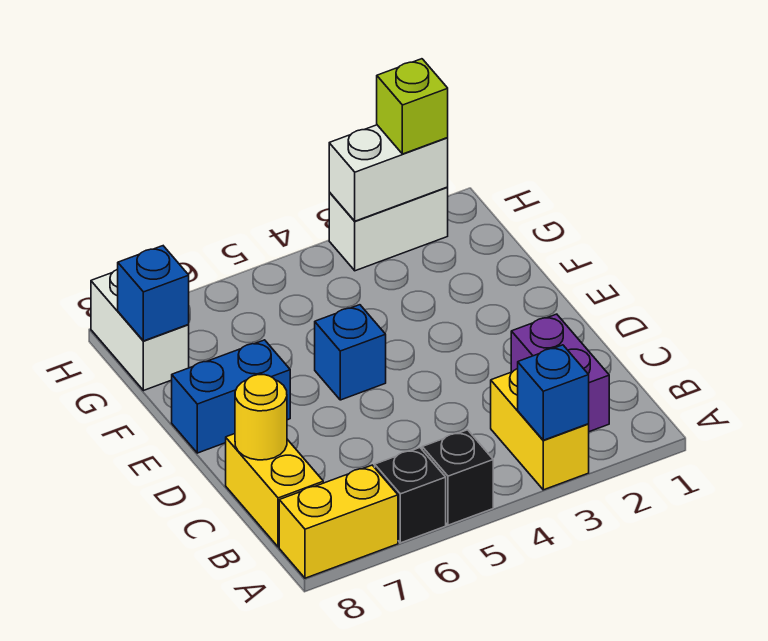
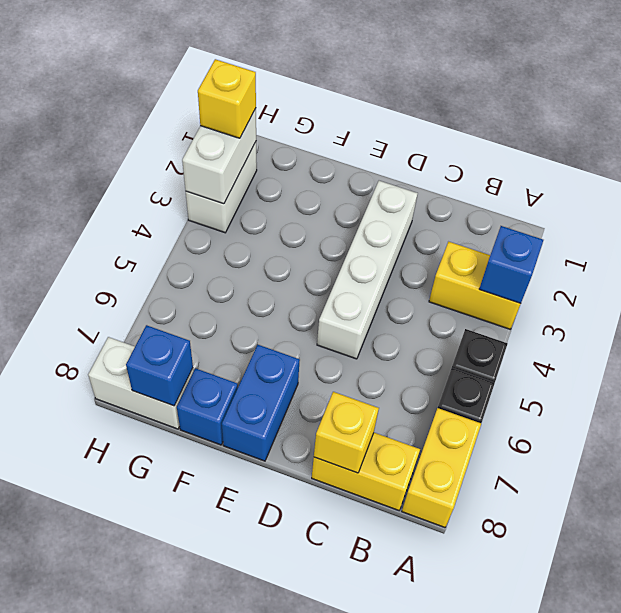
purple brick B2:C2 level 1 -> none
yellow round brick C8 level 2 -> yellow brick C8 level 2
none -> white brick D2:D5 level 1
blue brick E5 level 1 -> blue brick F8 level 1
lime brick H2 level 3 -> yellow brick H2 level 3

